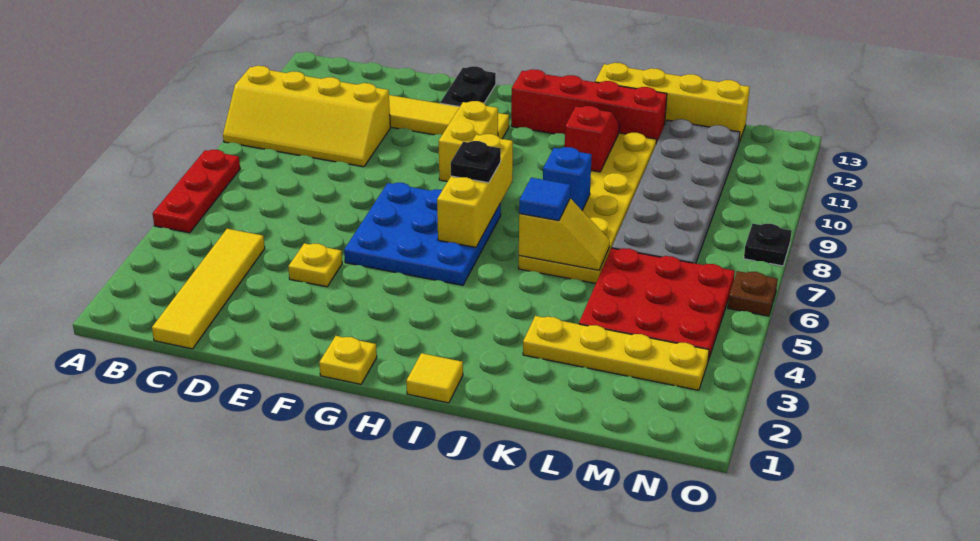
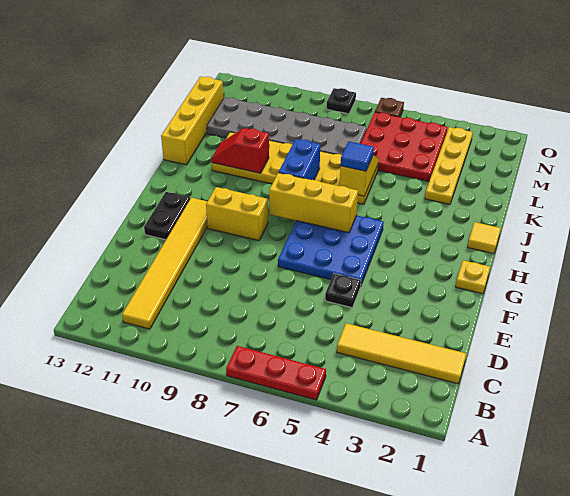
yellow slope A9:D10 level 1 top 10 -> none
yellow plate E4 level 1 -> none
black plate F12:F13 level 1 -> black plate F12:G12 level 1
black plate H7 level 3 -> black plate E5 level 1
red brick H12:K12 level 1 -> none
blue brick J8 level 2 -> blue brick I8:J8 level 2

